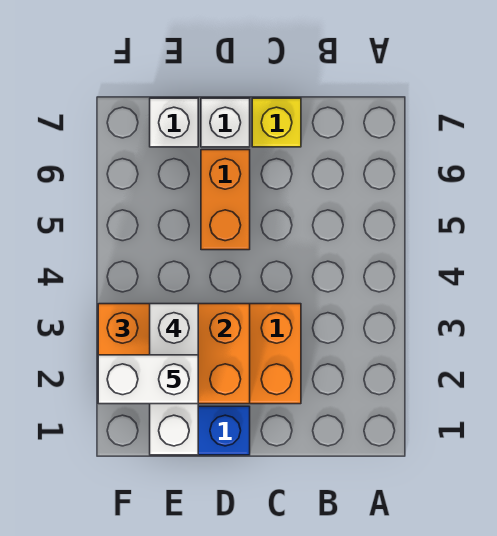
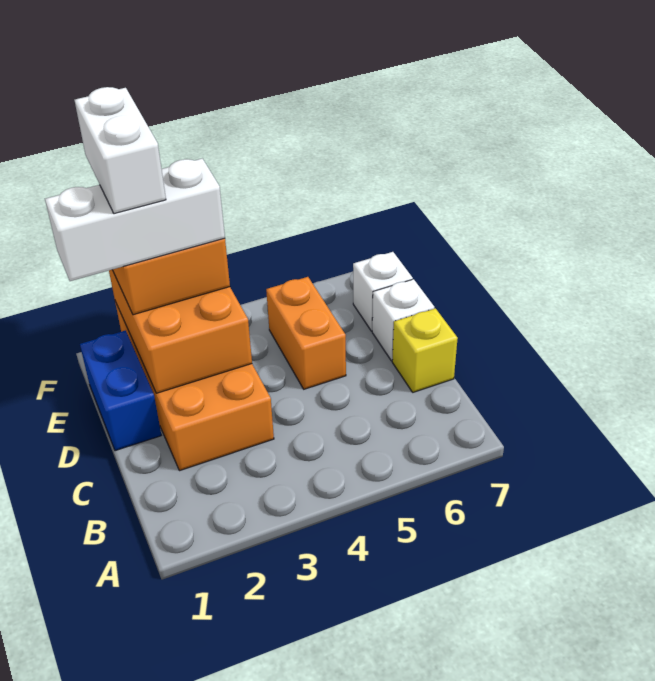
orange brick D5:D6 level 1 -> orange brick D5:E5 level 1

